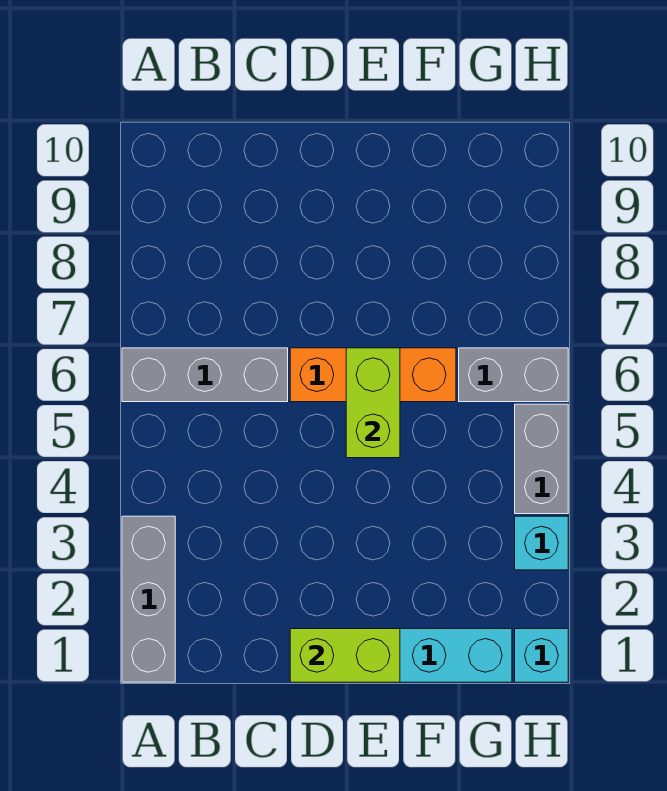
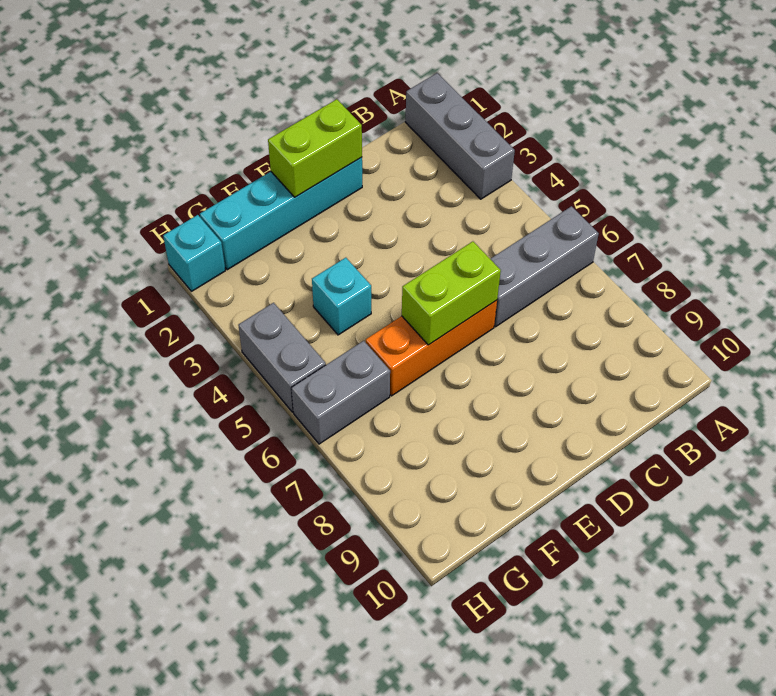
lime brick E5:E6 level 2 -> lime brick D6:E6 level 2
cyan brick H3 level 1 -> cyan brick F4 level 1

